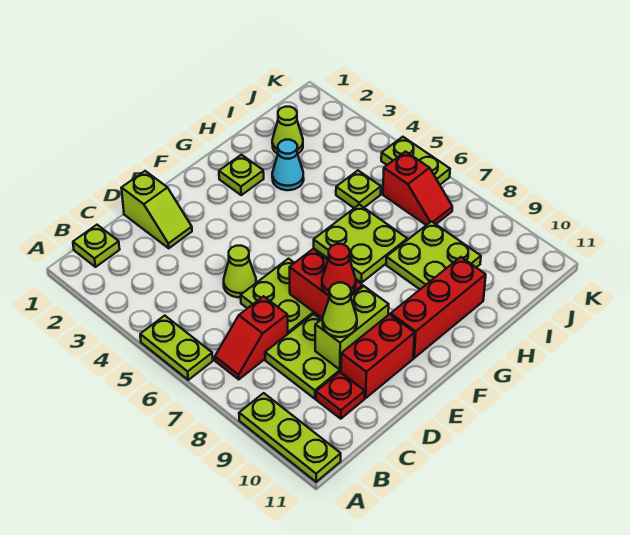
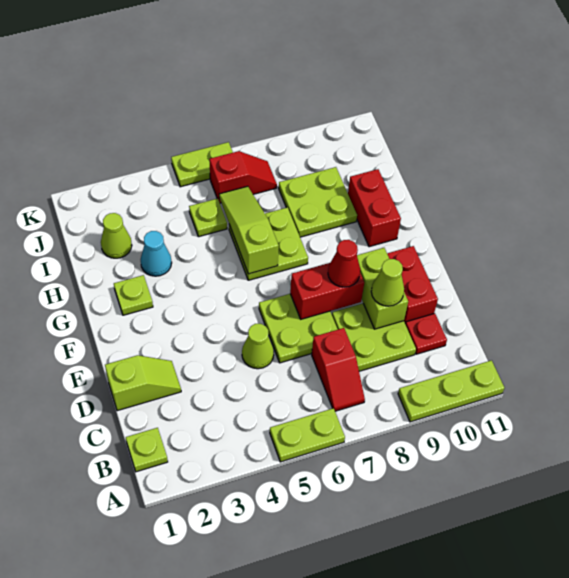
red brick F10:H10 level 1 -> red brick G10:H10 level 1
none -> lime slope G6:I6 level 2 top G

